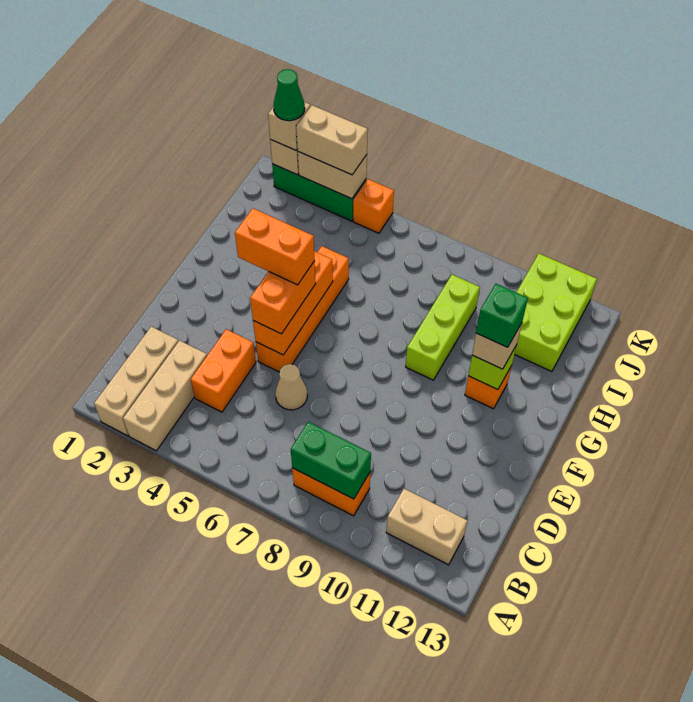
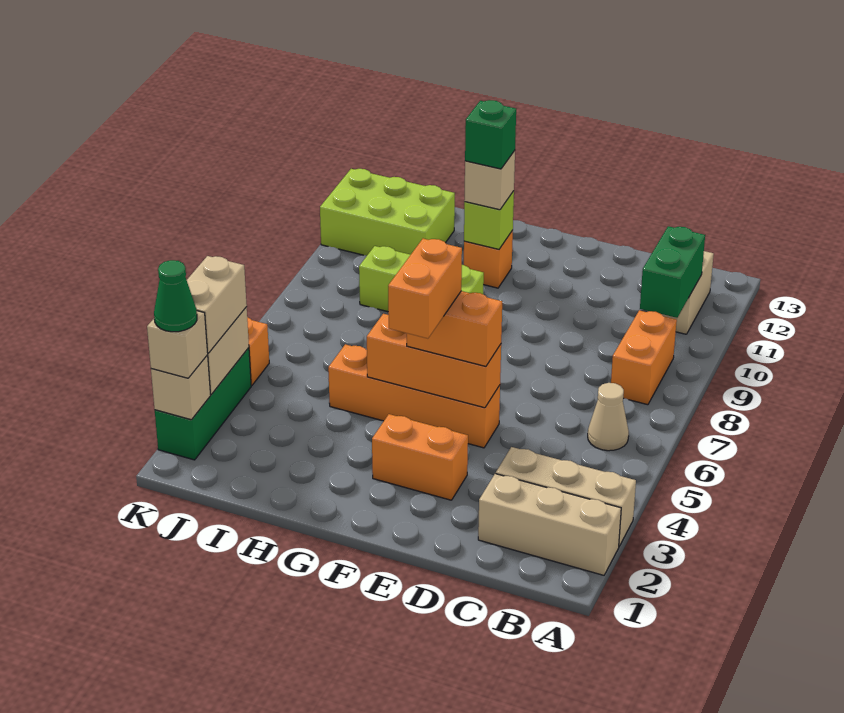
green brick B8:B9 level 2 -> green brick B10:B11 level 2
orange brick C4:D4 level 1 -> orange brick E3:F3 level 1
tan cone D6 level 1 -> tan cone B6 level 1

